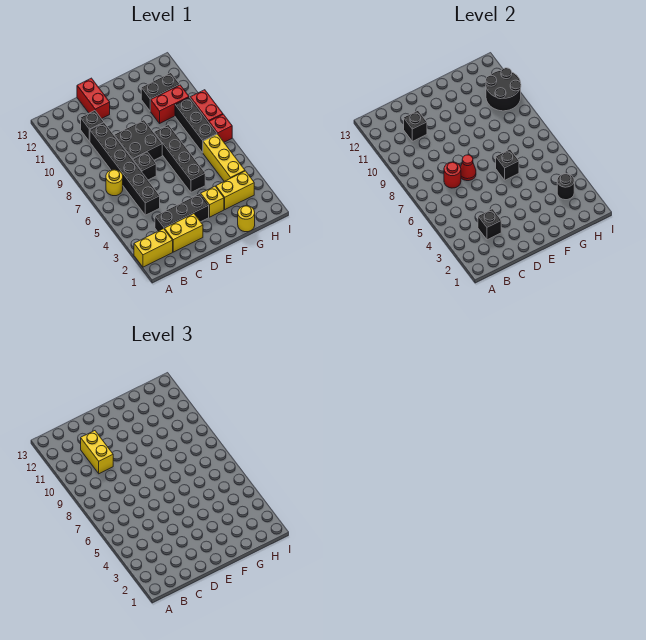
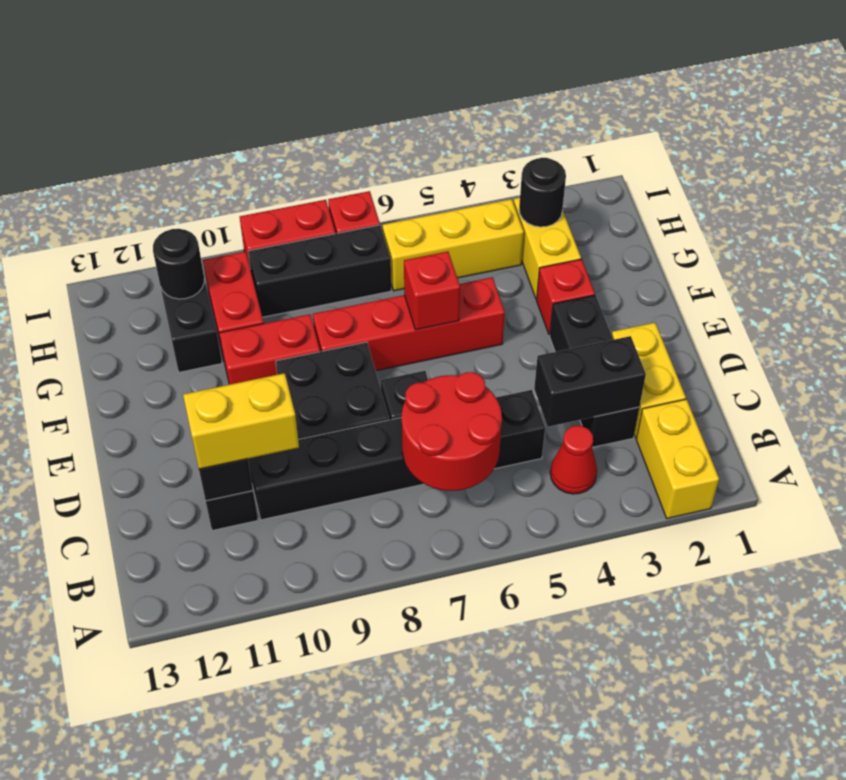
yellow round brick B7 level 1 -> none
black brick C3 level 2 -> black brick C3:C4 level 2
red round brick C7 level 2 -> red round brick B6:C7 level 2
red cone D7 level 2 -> red cone B4 level 1
red brick D12:D13 level 1 -> red brick F9:F10 level 1
yellow brick F3 level 1 -> red brick F3 level 1
black brick F5:F8 level 1 -> red brick F5:F8 level 1
black brick F6 level 2 -> red brick F6 level 2
yellow round brick G1 level 1 -> none
black round brick H10:I11 level 2 -> black round brick H11 level 2

